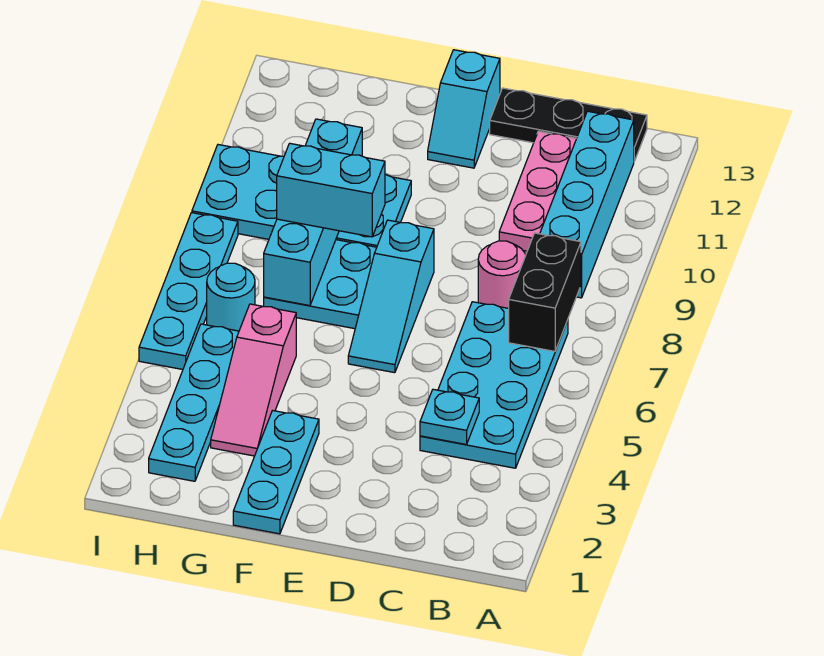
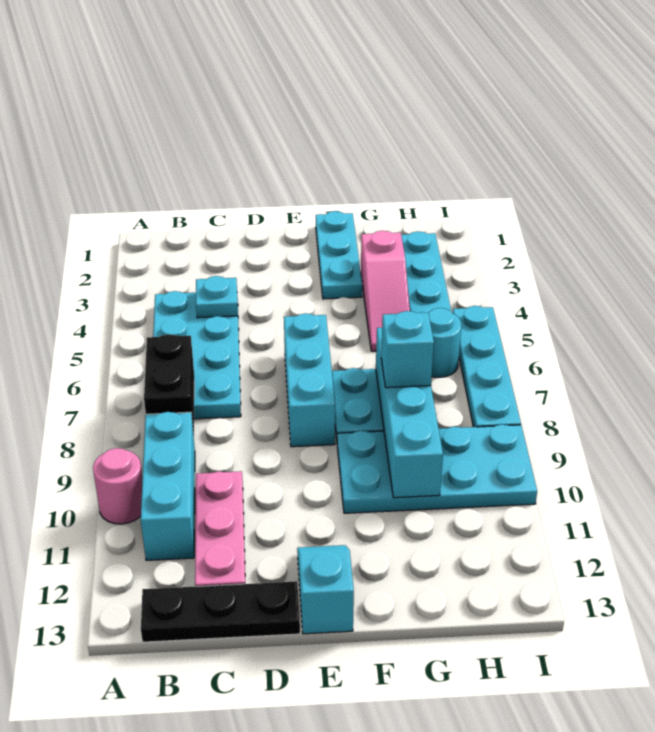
cyan brick B9:B12 level 1 -> cyan brick B9:B11 level 1
pink round brick C8 level 1 -> pink round brick A10 level 1
cyan slope E6:E8 level 1 top 8 -> cyan brick E6:E8 level 1
cyan brick F8:G8 level 3 -> cyan brick G8 level 3
pink slope G3:G5 level 1 top 5 -> pink slope G3:G5 level 1 top 3

